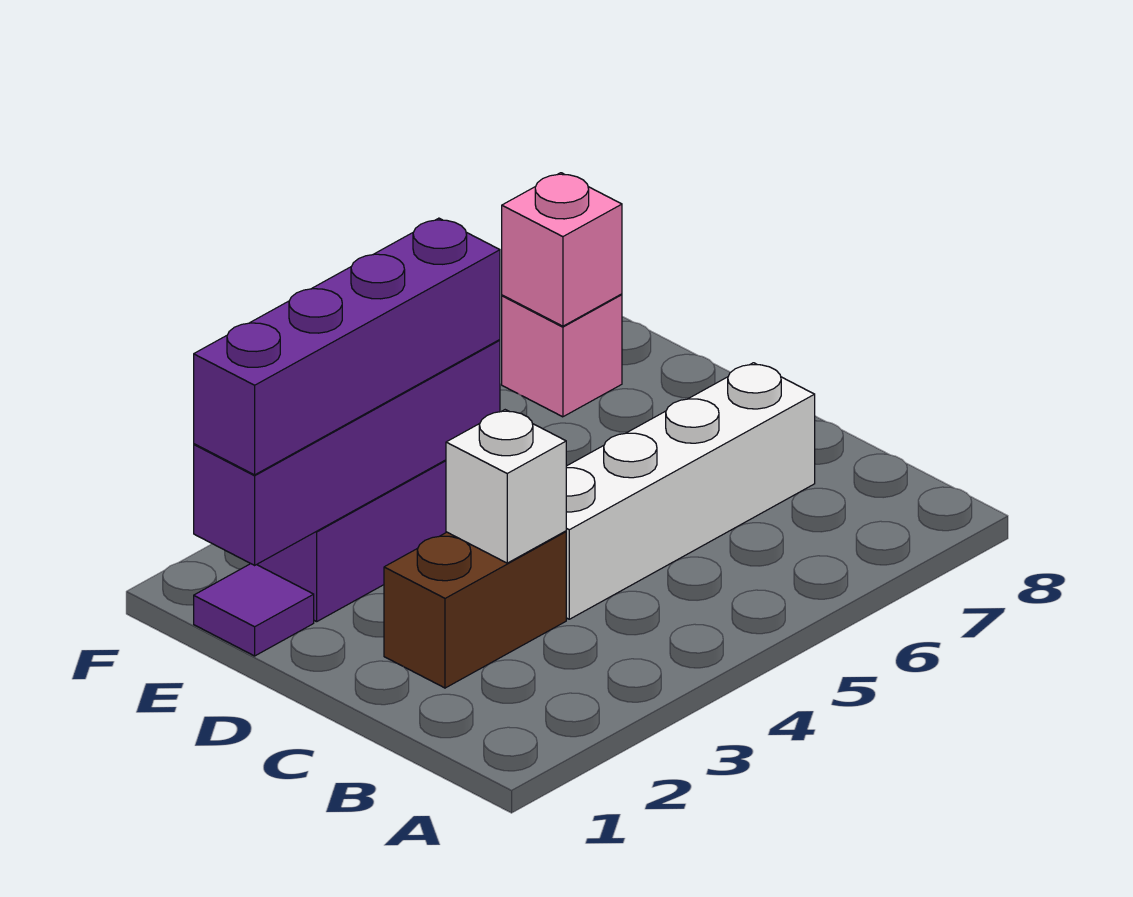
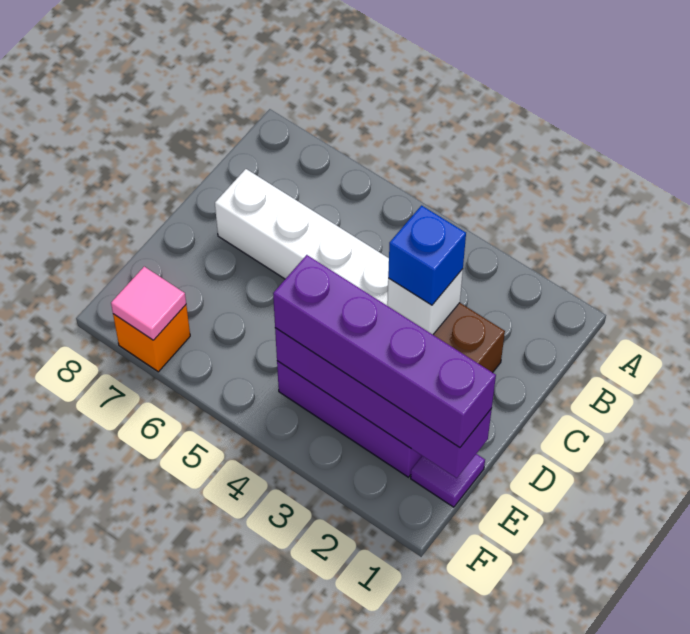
none -> blue brick C3 level 3
pink brick F7 level 1 -> orange brick F7 level 1
pink brick F7 level 2 -> pink tile F7 level 2

